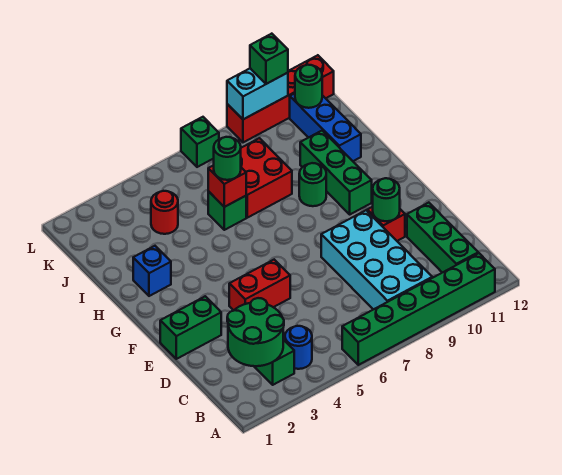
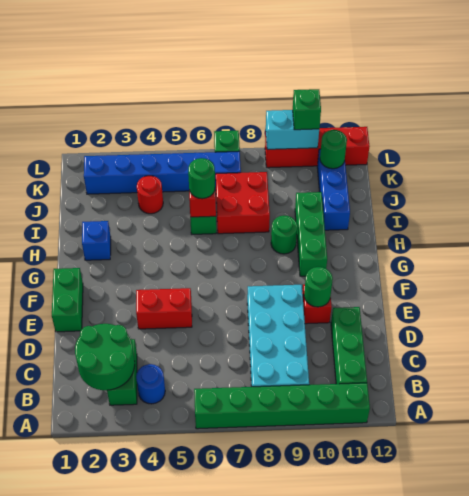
green brick E1:E2 level 1 -> green brick E1:F1 level 1
none -> blue brick K2:K7 level 1

